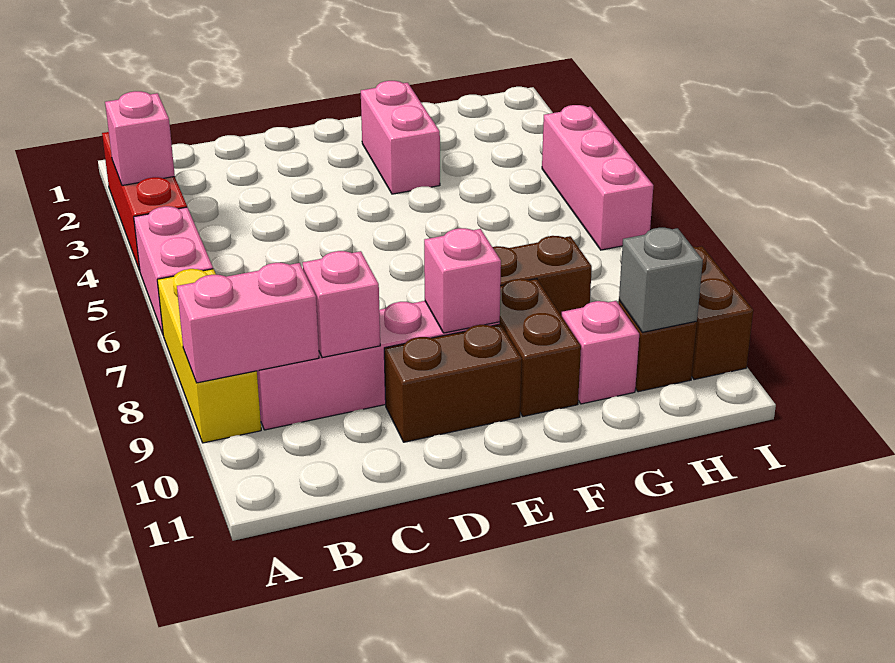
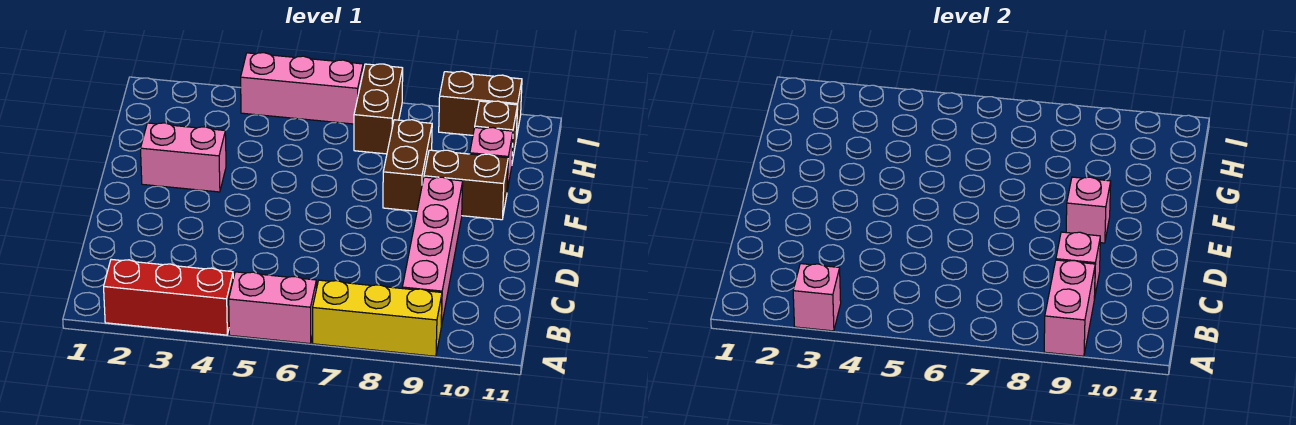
brown brick D10:E10 level 1 -> brown brick H7:I7 level 1
grey brick H10 level 2 -> none

